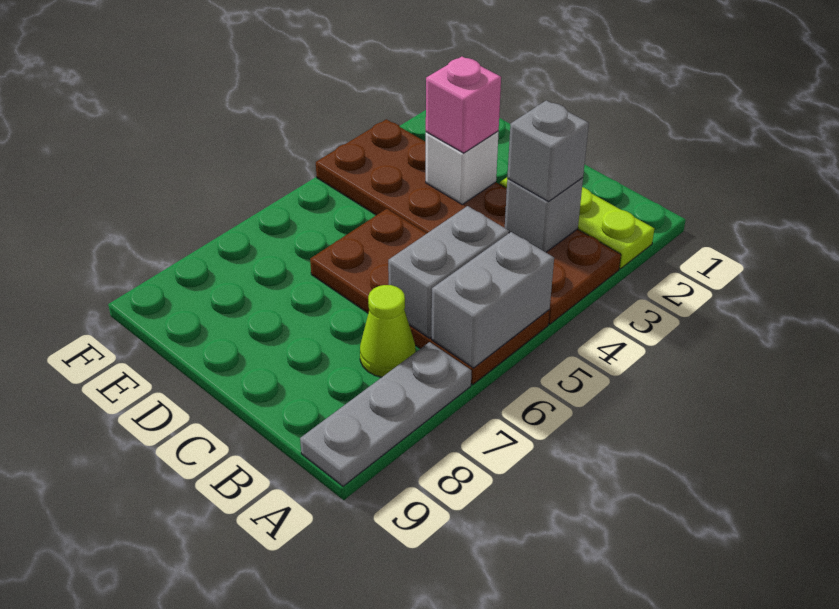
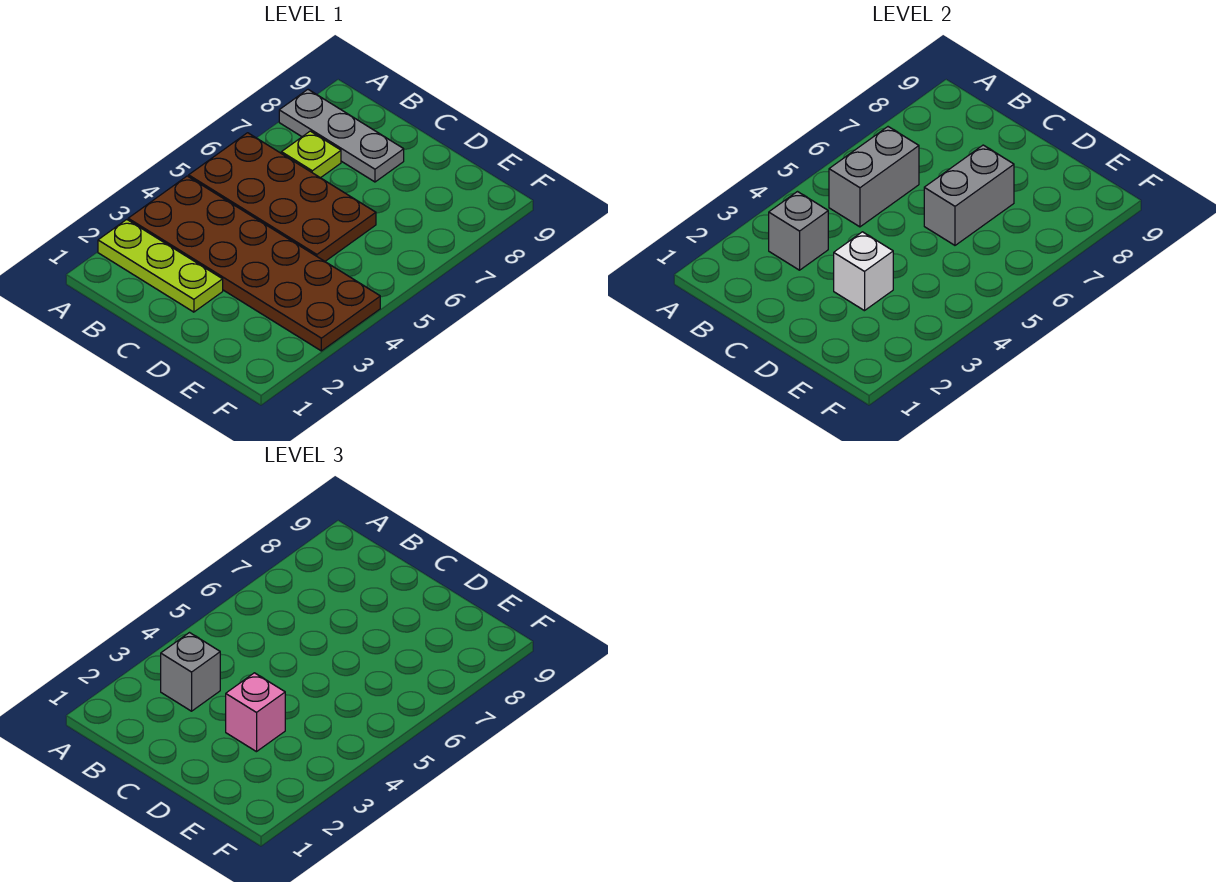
grey brick A5:A6 level 2 -> grey brick D6:D7 level 2
grey plate A7:A9 level 1 -> grey plate A8:C8 level 1
lime cone B7 level 1 -> lime plate B7 level 1

